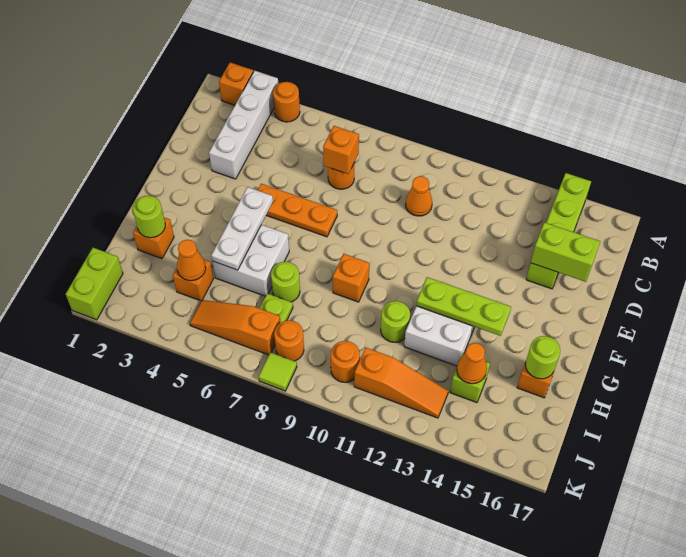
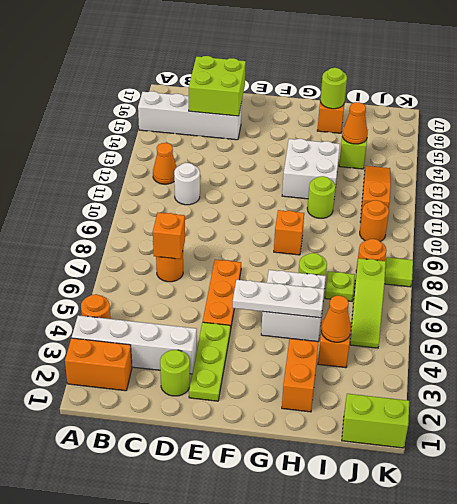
orange brick A2 level 1 -> orange brick A2:B2 level 1
lime brick A15:D15 level 1 -> white brick A15:D15 level 1
orange cone C10 level 1 -> orange cone B12 level 1
none -> white round brick C11 level 1
lime brick D15:D16 level 2 -> lime brick C15:D16 level 2
lime plate G12:G14 level 2 -> lime plate E2:E4 level 1
orange brick H2 level 1 -> orange brick H2:H3 level 1
lime round brick H2 level 2 -> lime round brick D2 level 1
orange slope J5:J7 level 1 top 7 -> lime slope J5:J7 level 1 top 7

